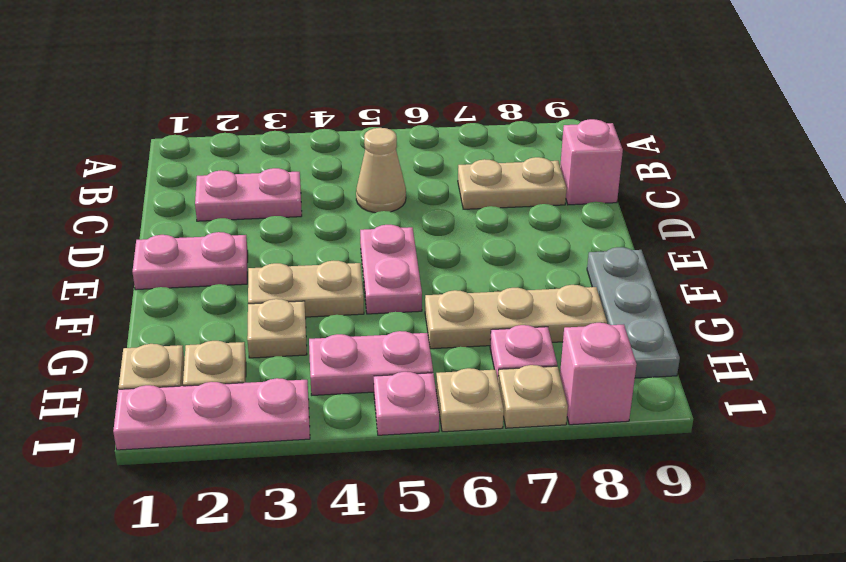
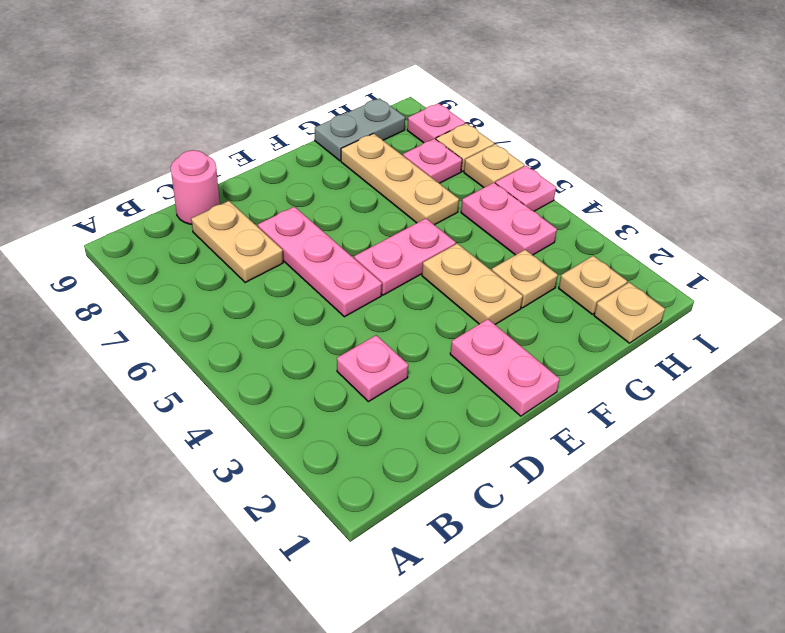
pink plate C2:C3 level 1 -> pink plate C3 level 1
tan cone C5 level 1 -> none
pink brick C9 level 1 -> pink round brick C9 level 1
grey plate F9:H9 level 1 -> grey plate G9:H9 level 1
pink plate I1:I3 level 1 -> pink plate D5:D7 level 1
pink brick I8 level 1 -> pink plate I8 level 1

